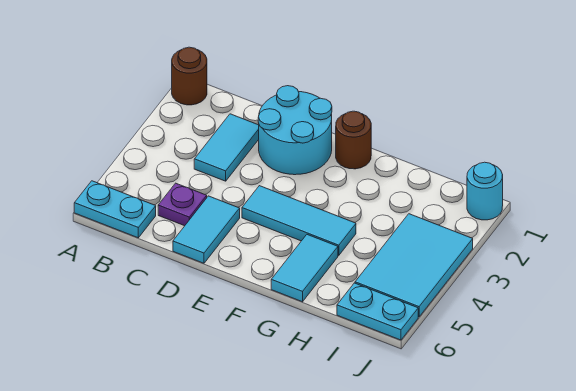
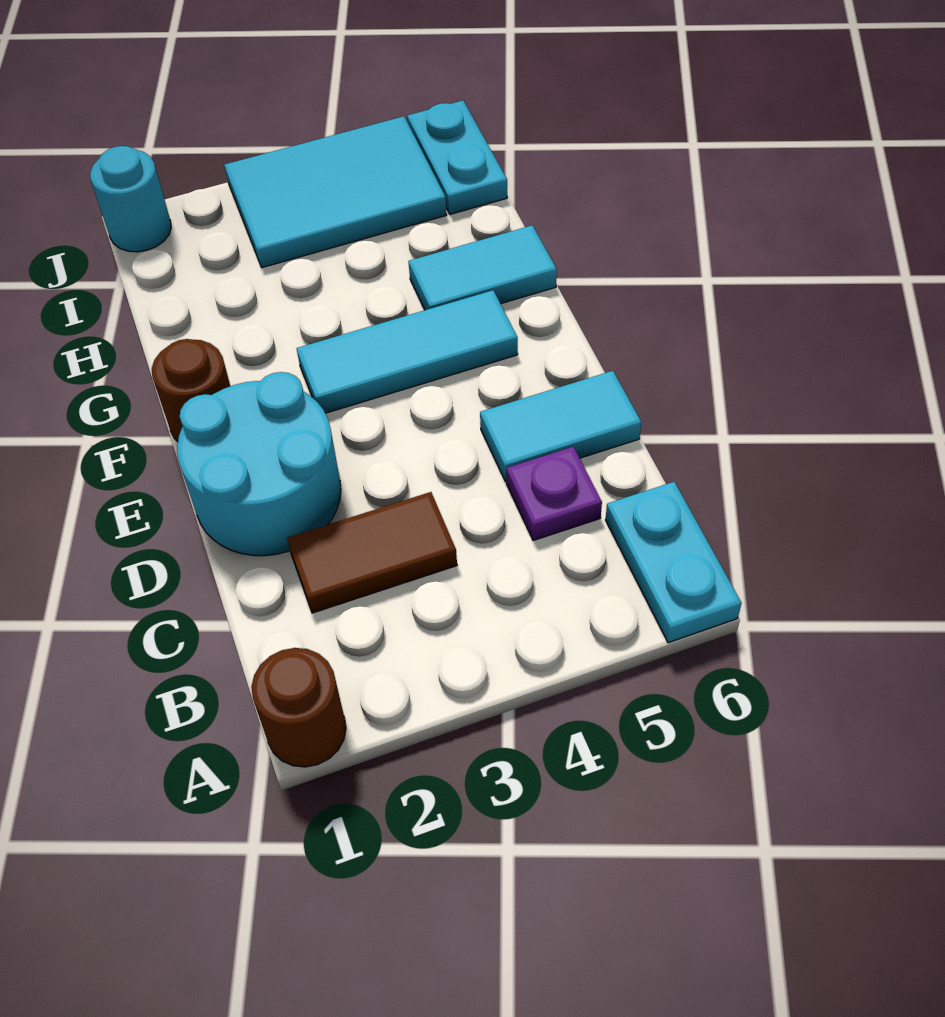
cyan tile C2:C3 level 1 -> brown tile C2:C3 level 1
cyan tile E4:G4 level 1 -> cyan tile F3:F5 level 1

